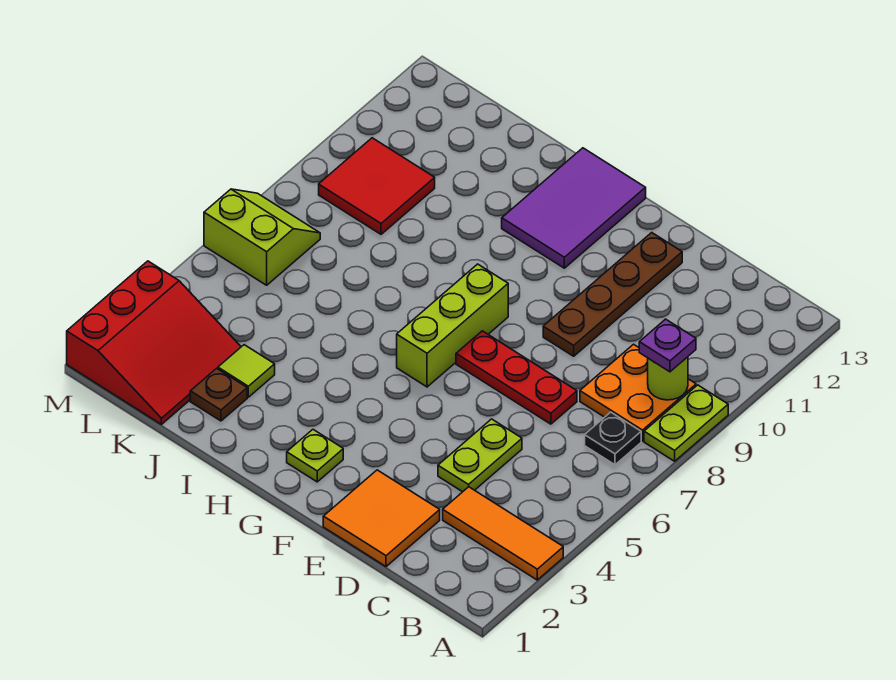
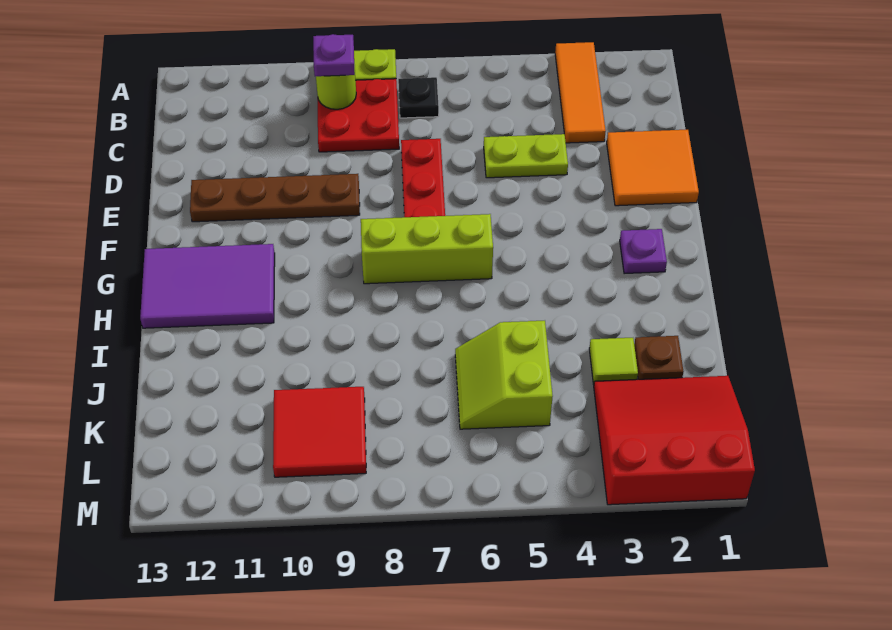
orange plate B8:C9 level 1 -> red plate B8:C9 level 1
lime plate G2 level 1 -> purple plate G2 level 1
lime slope L6:M7 level 1 top 6 -> lime slope J5:K6 level 1 top 5

